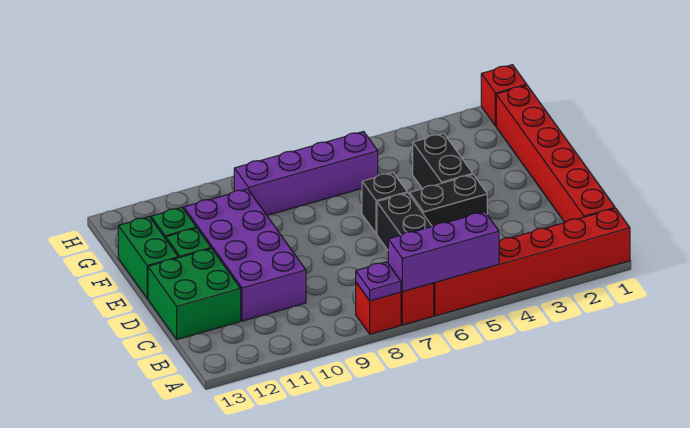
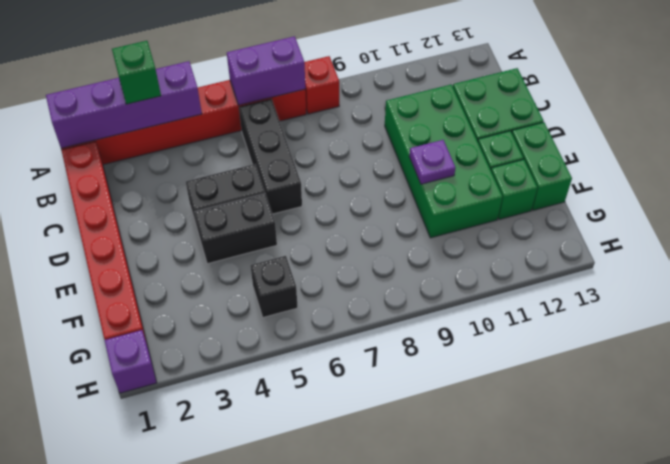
none -> green brick A3 level 3
purple brick A5:A7 level 2 -> purple brick A6:A7 level 2
purple plate A8 level 2 -> purple plate E10 level 2
purple brick C10:F11 level 1 -> green brick C10:F11 level 1
black brick E4:F4 level 1 -> black brick E4:E5 level 1
black brick E6 level 1 -> black brick G5 level 1
purple brick G6:G9 level 1 -> purple brick A1:A4 level 2
red brick H1 level 1 -> purple brick H1 level 1

